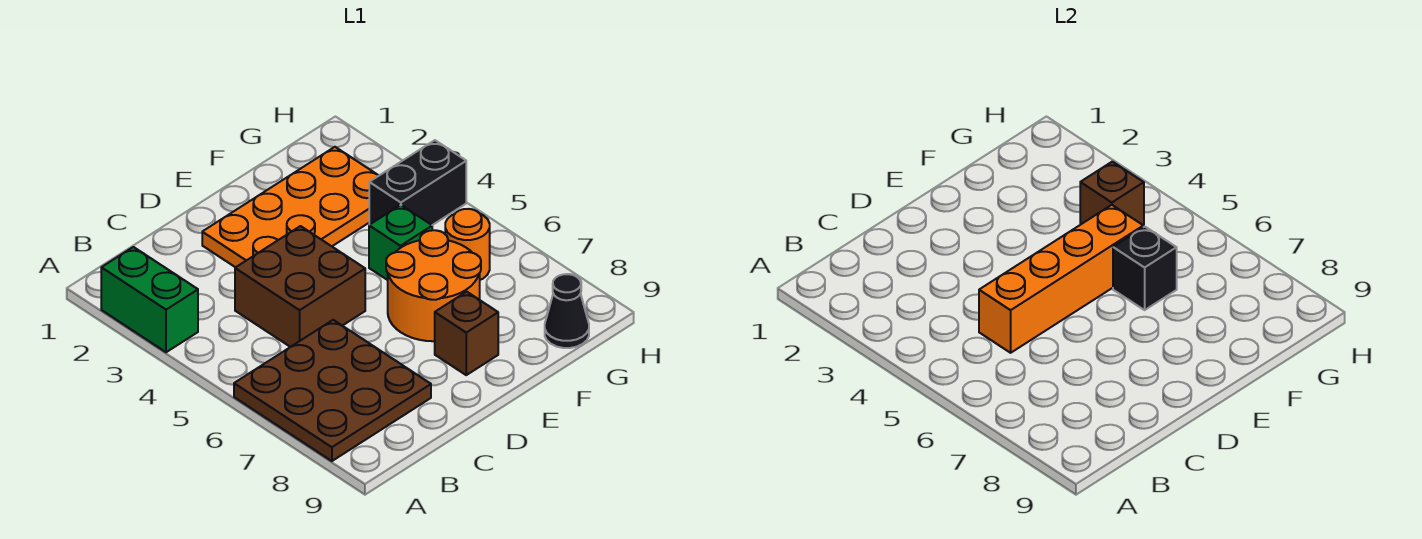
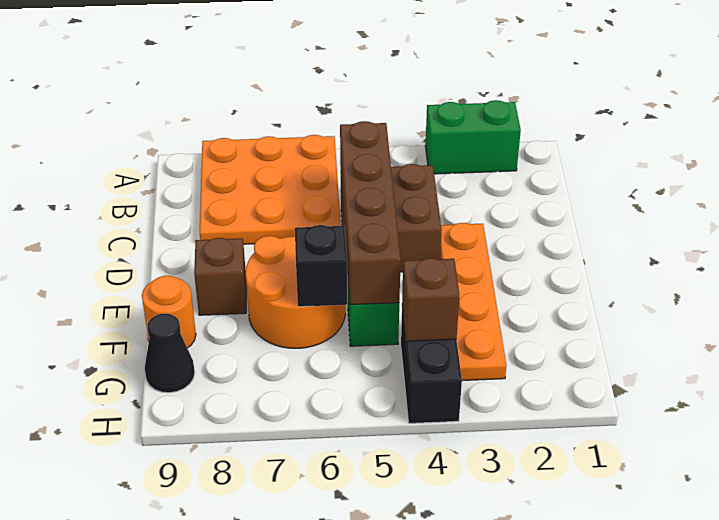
brown plate A6:C8 level 1 -> orange plate A6:C8 level 1
orange brick C5:F5 level 2 -> brown brick C5:F5 level 2
orange plate D2:G3 level 1 -> orange plate D3:G3 level 1
orange round brick G6 level 1 -> orange round brick F9 level 1

